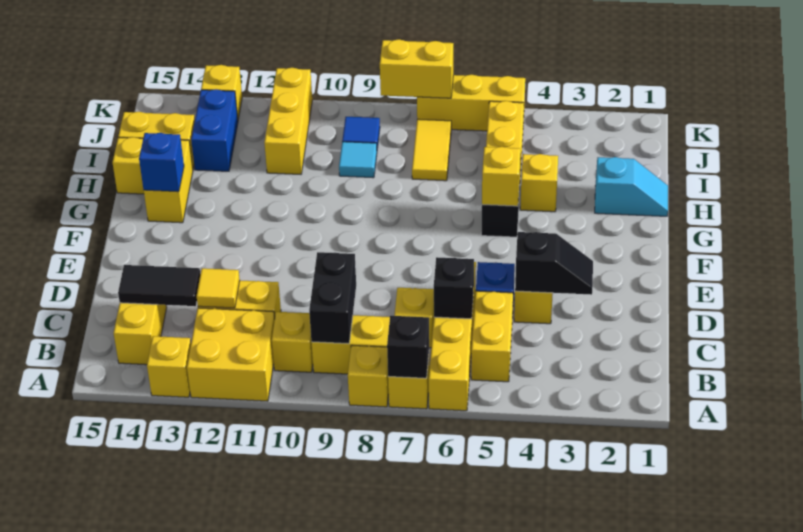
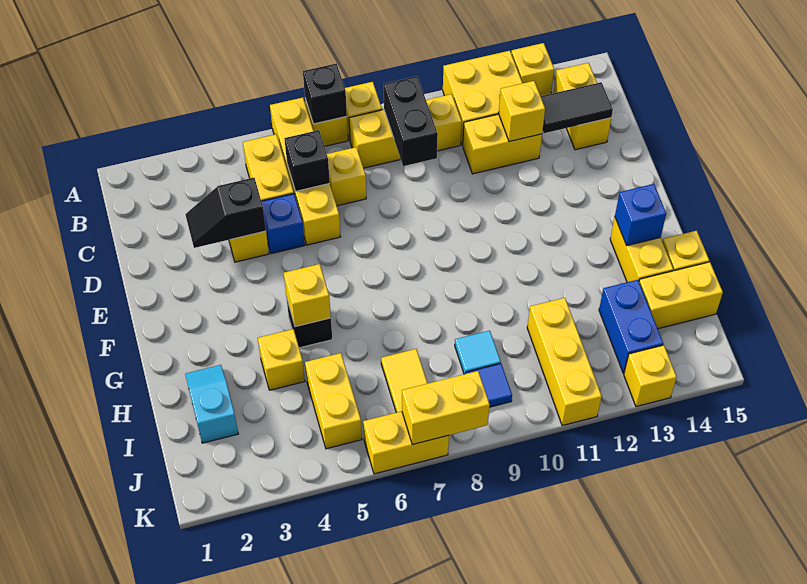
yellow tile C12 level 2 -> yellow brick C12 level 2
cyan slope H1:H2 level 1 top 2 -> cyan slope H2:I2 level 1 top I
yellow brick K5:K7 level 1 -> yellow brick K6:K7 level 1

